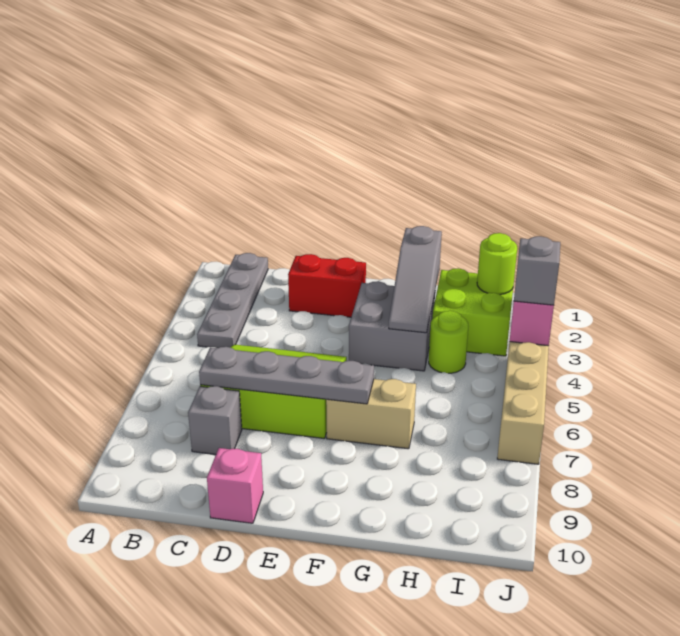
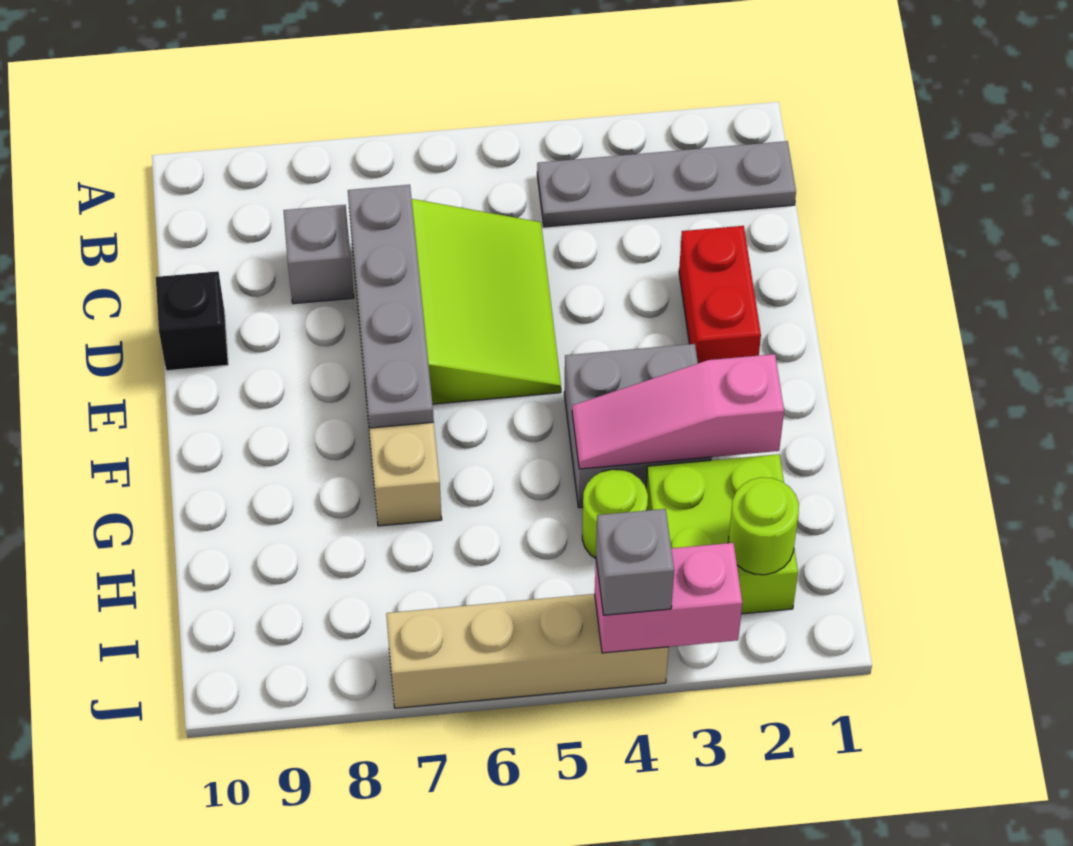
pink brick D10 level 1 -> black brick D10 level 1
grey slope G2:G4 level 2 top 2 -> pink slope G2:G4 level 2 top 2

